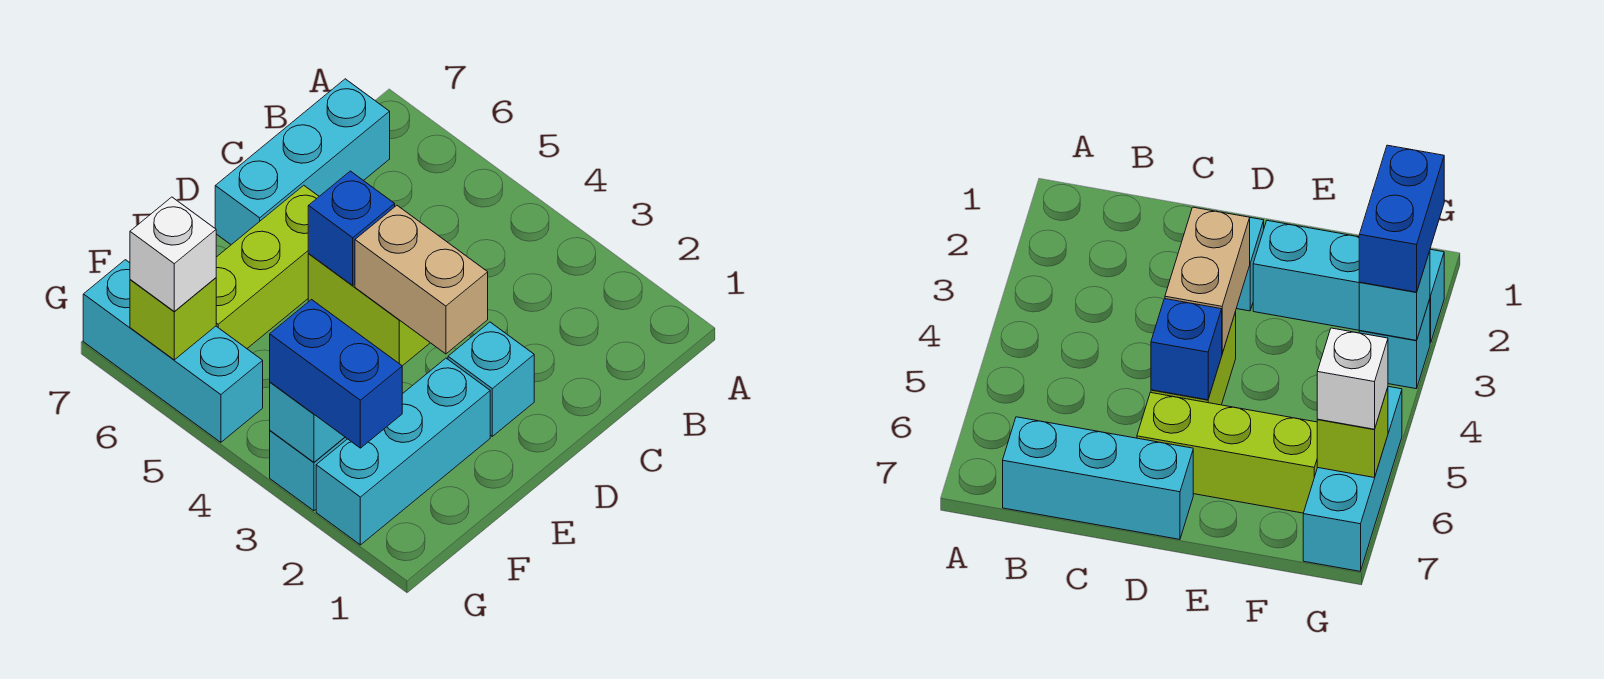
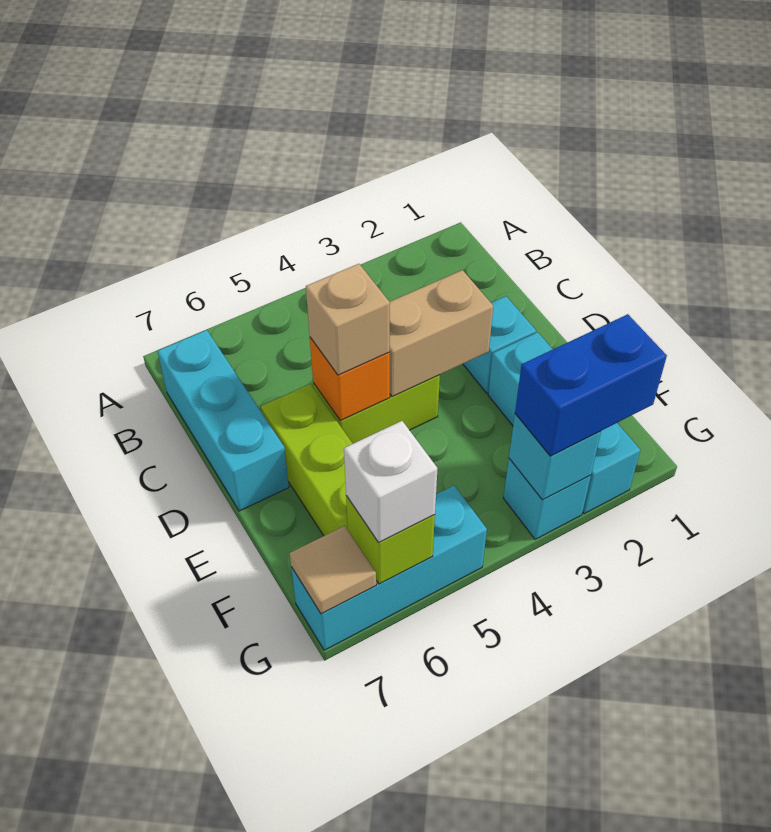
blue brick D5 level 2 -> orange brick D5 level 2
none -> tan brick D5 level 3
none -> tan tile G7 level 2

